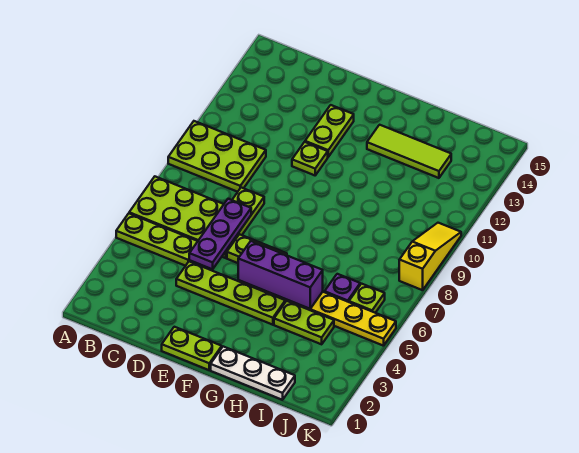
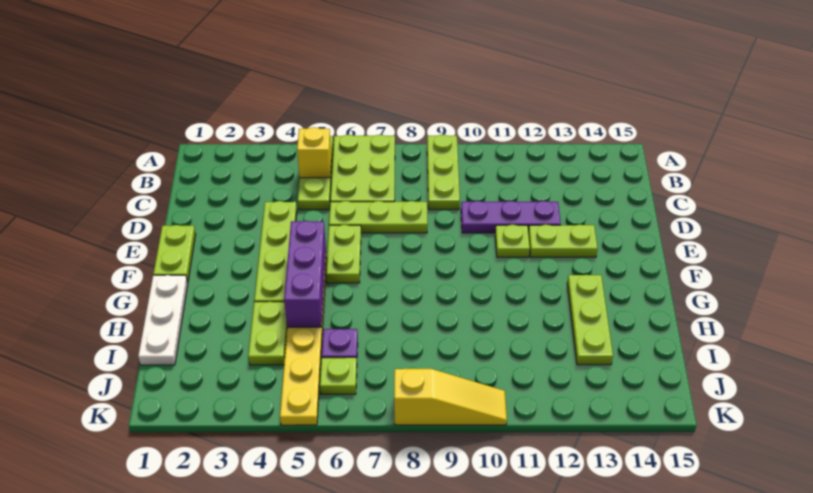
lime plate A9:C10 level 1 -> lime plate A9:C9 level 1
none -> yellow brick B5 level 2
purple plate D5:D7 level 2 -> purple plate D10:D12 level 1
lime tile G13:I13 level 1 -> lime plate G13:I13 level 1

